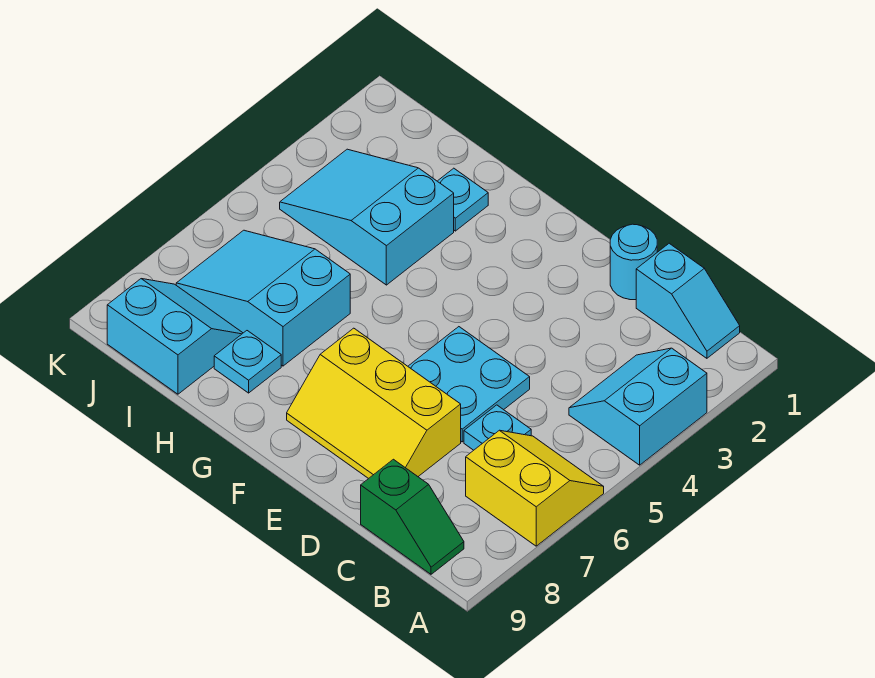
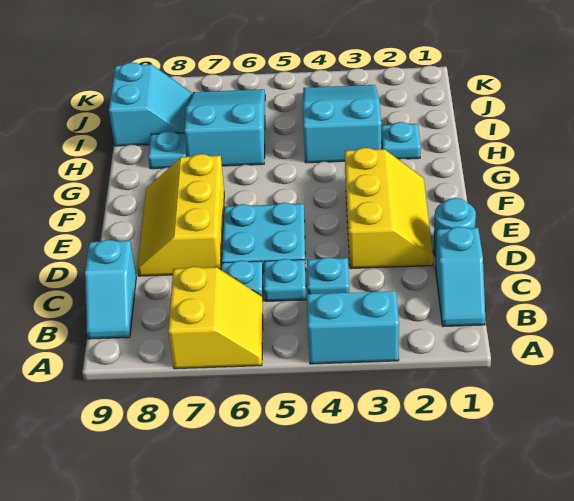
green slope B9:C9 level 1 top C -> cyan slope B9:C9 level 1 top C
none -> cyan plate C4 level 1
none -> cyan plate C5 level 1
none -> yellow slope D2:F3 level 1 top 3

